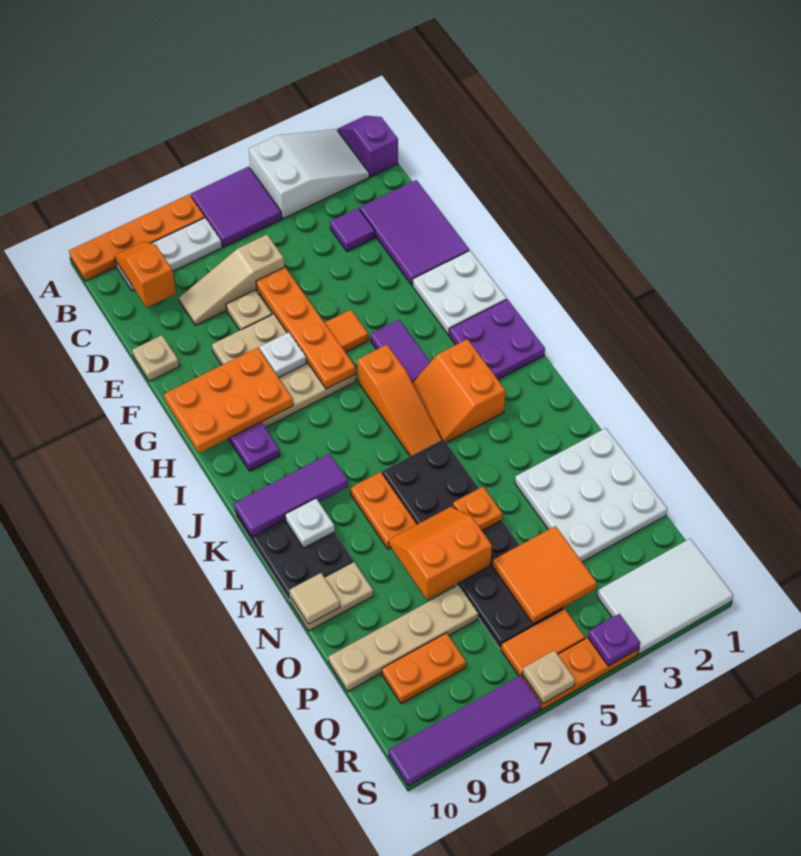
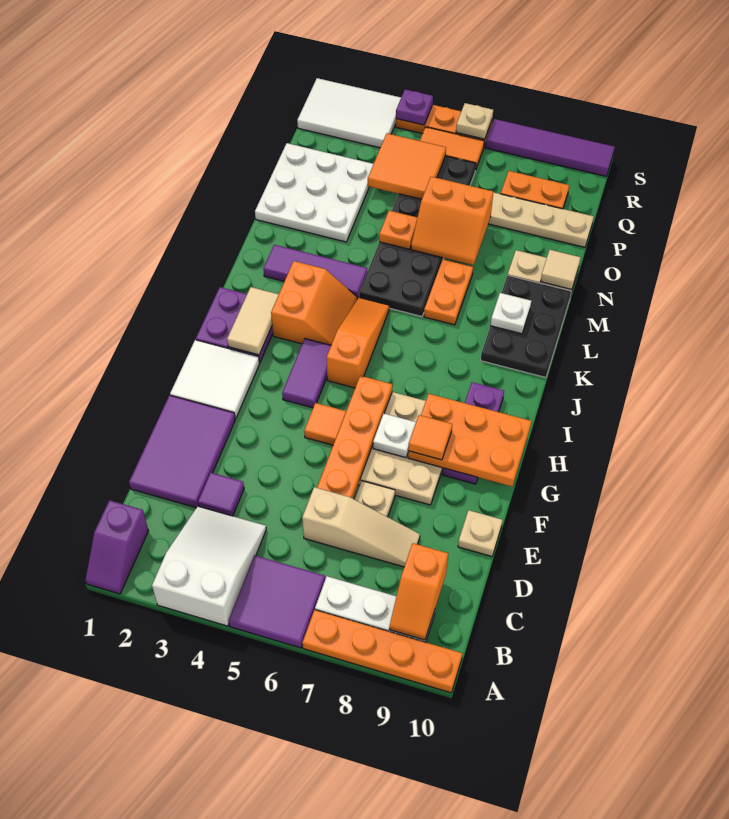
white slope A2:B4 level 1 top 4 -> white slope A3:C4 level 1 top A
white plate G1:H2 level 1 -> white tile G1:H2 level 1
none -> orange tile G8 level 3
none -> tan tile I2:J2 level 2
purple tile K8:K10 level 2 -> purple tile L2:L4 level 1

